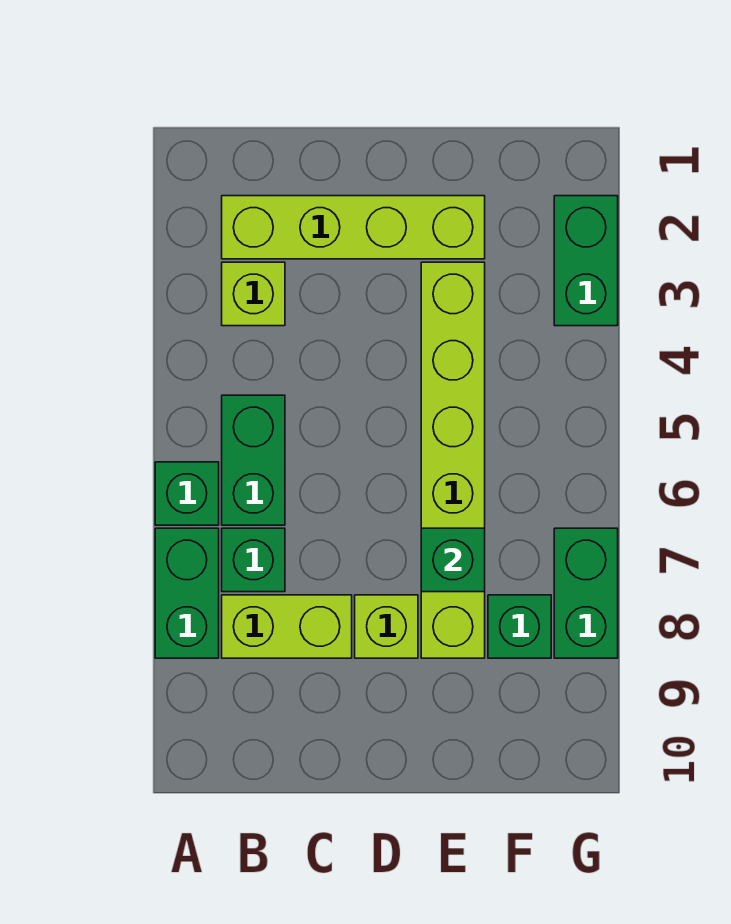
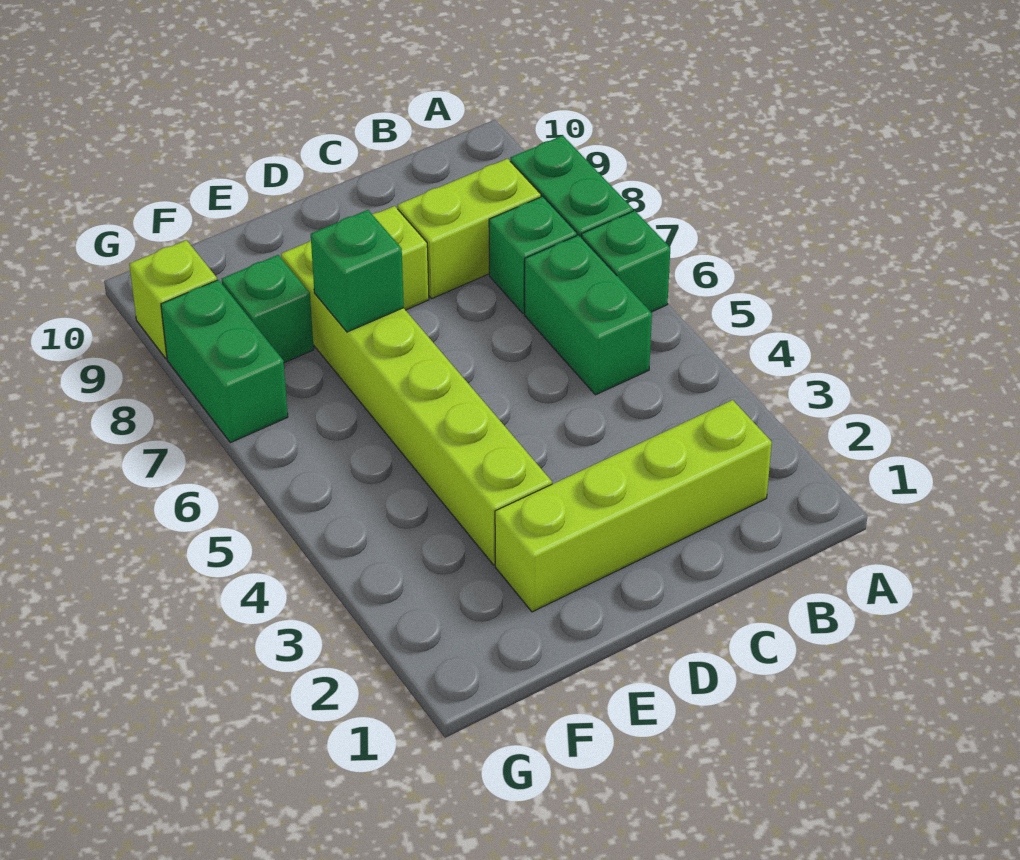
lime brick B3 level 1 -> lime brick G9 level 1
green brick G2:G3 level 1 -> none

